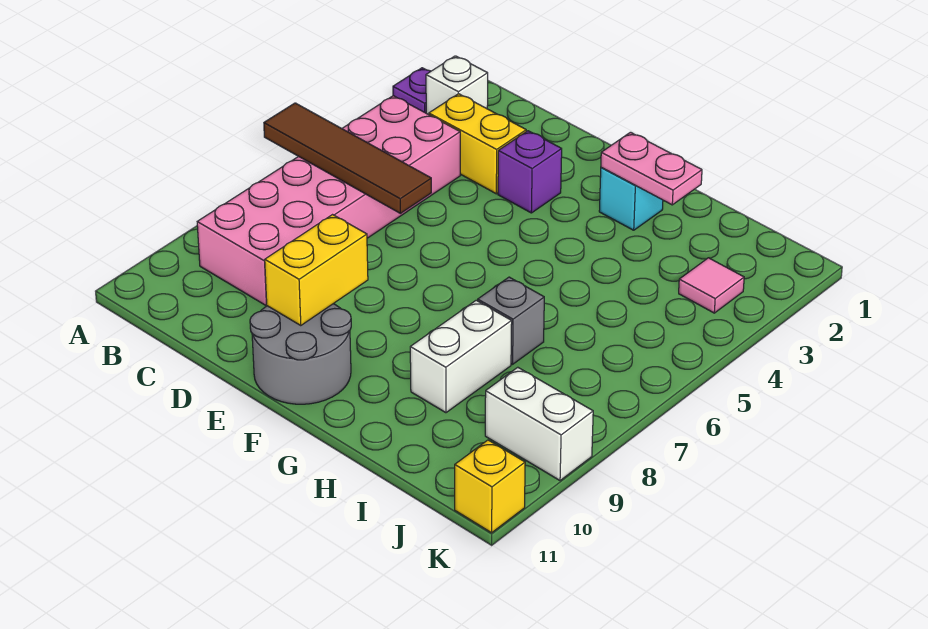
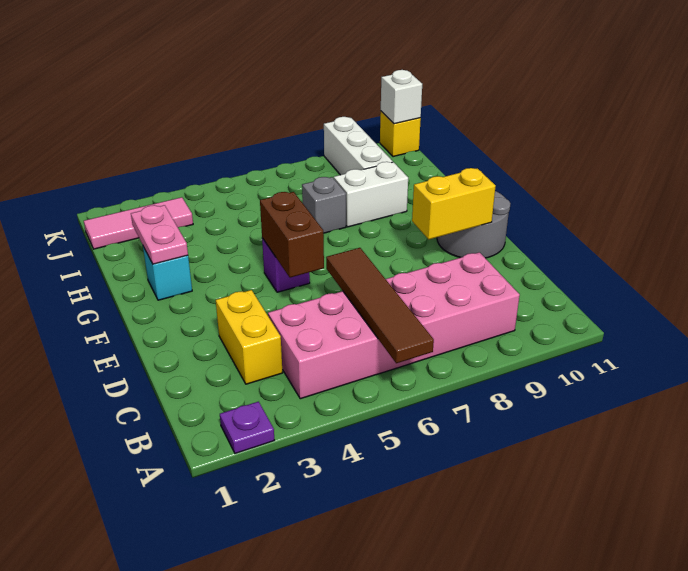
white brick B2 level 1 -> white brick K11 level 2
purple brick E3 level 1 -> purple brick F5 level 1
none -> brown brick E5:F5 level 2
pink tile J3 level 1 -> pink tile J1:J3 level 1
white brick J9:K9 level 1 -> white brick I9:K9 level 1

